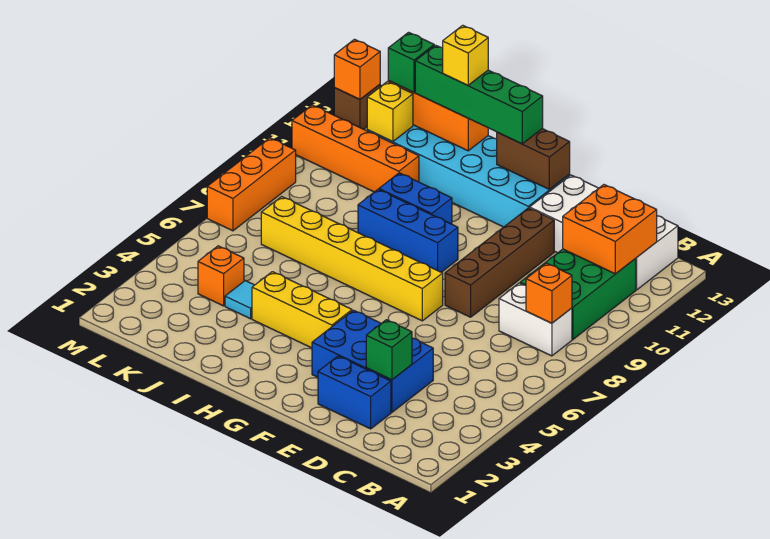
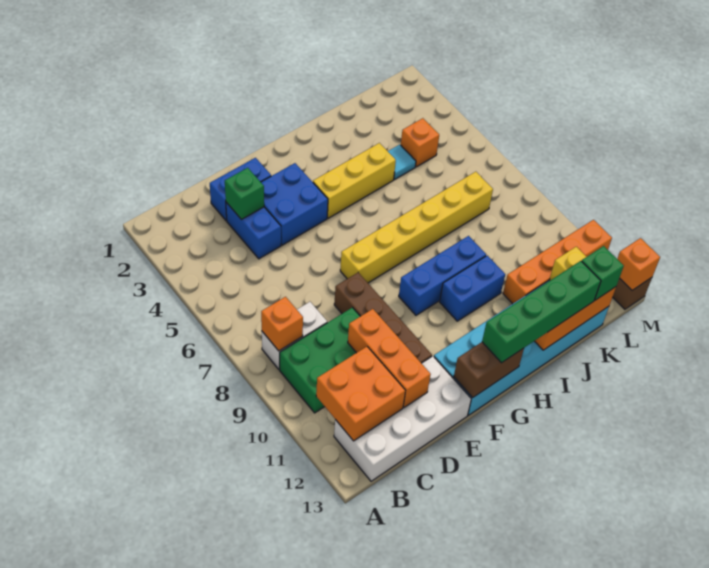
green brick B9:C11 level 1 -> green brick B9:D10 level 1
yellow brick I13 level 4 -> none
orange brick M7:M9 level 1 -> orange brick D10:D12 level 2

